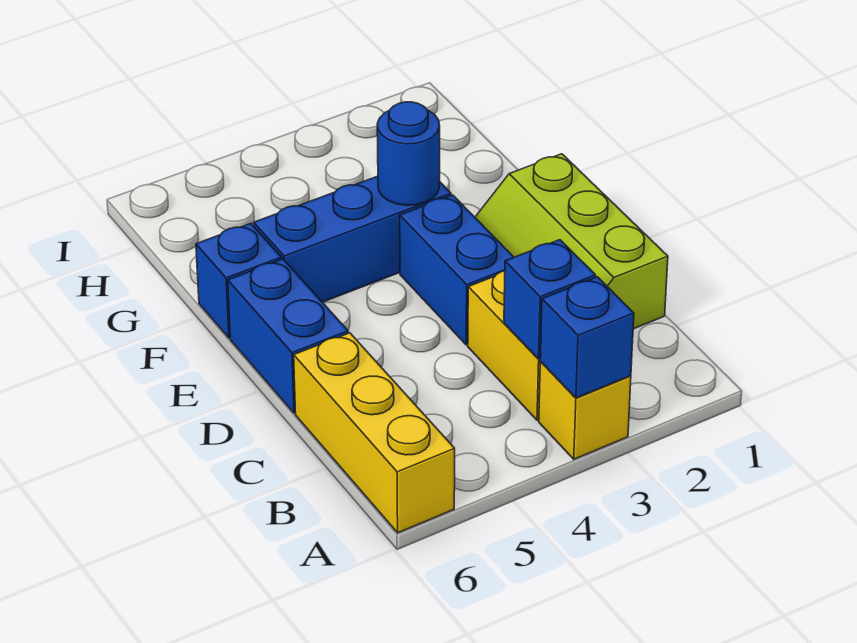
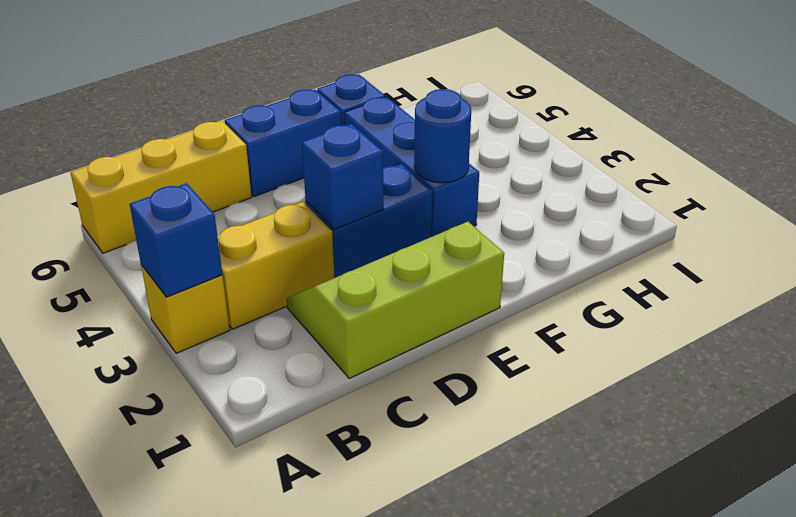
blue brick B3 level 2 -> blue brick D3 level 2

